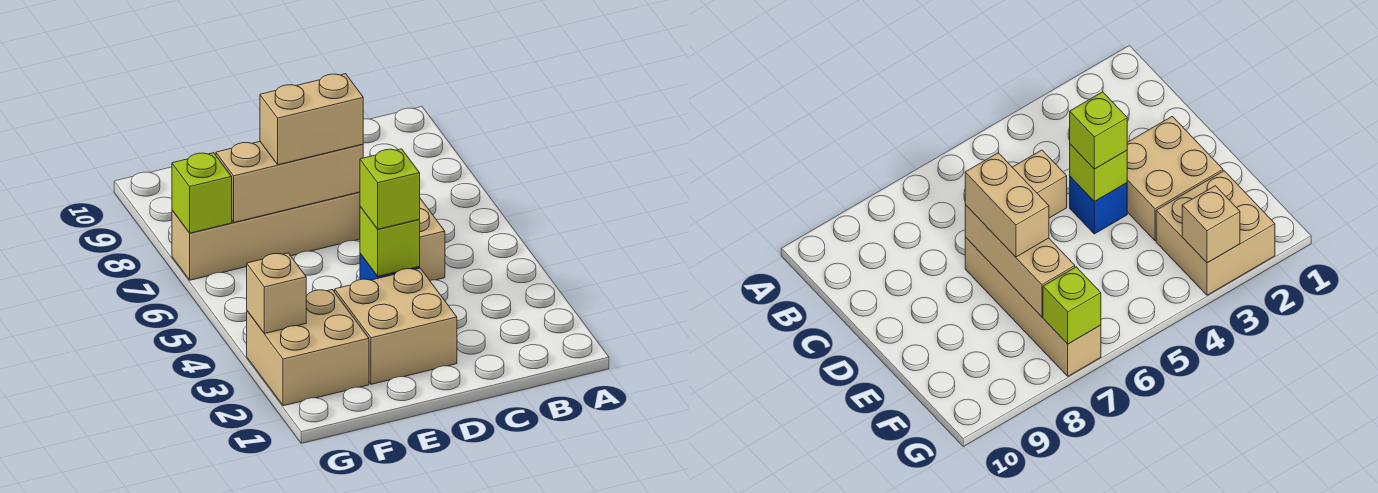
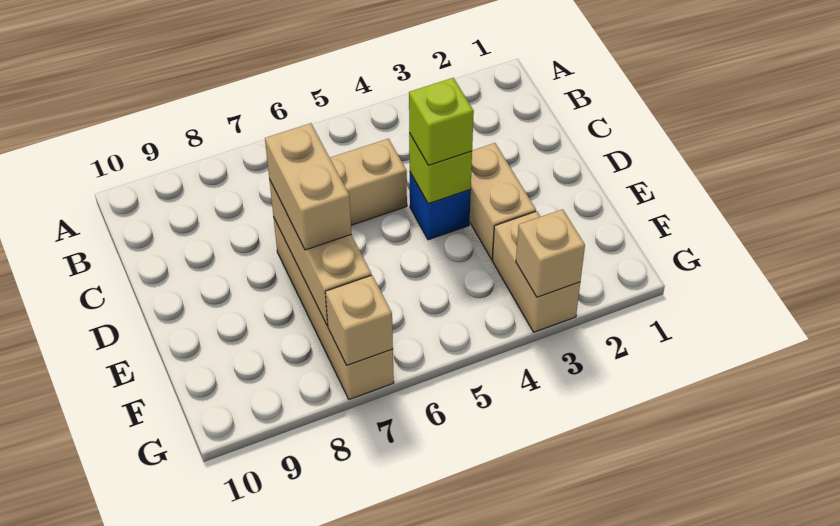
tan brick D2:E3 level 1 -> tan brick D3:E3 level 1
tan brick F2:G3 level 1 -> tan brick F3:G3 level 1
lime brick G7 level 2 -> tan brick G7 level 2

